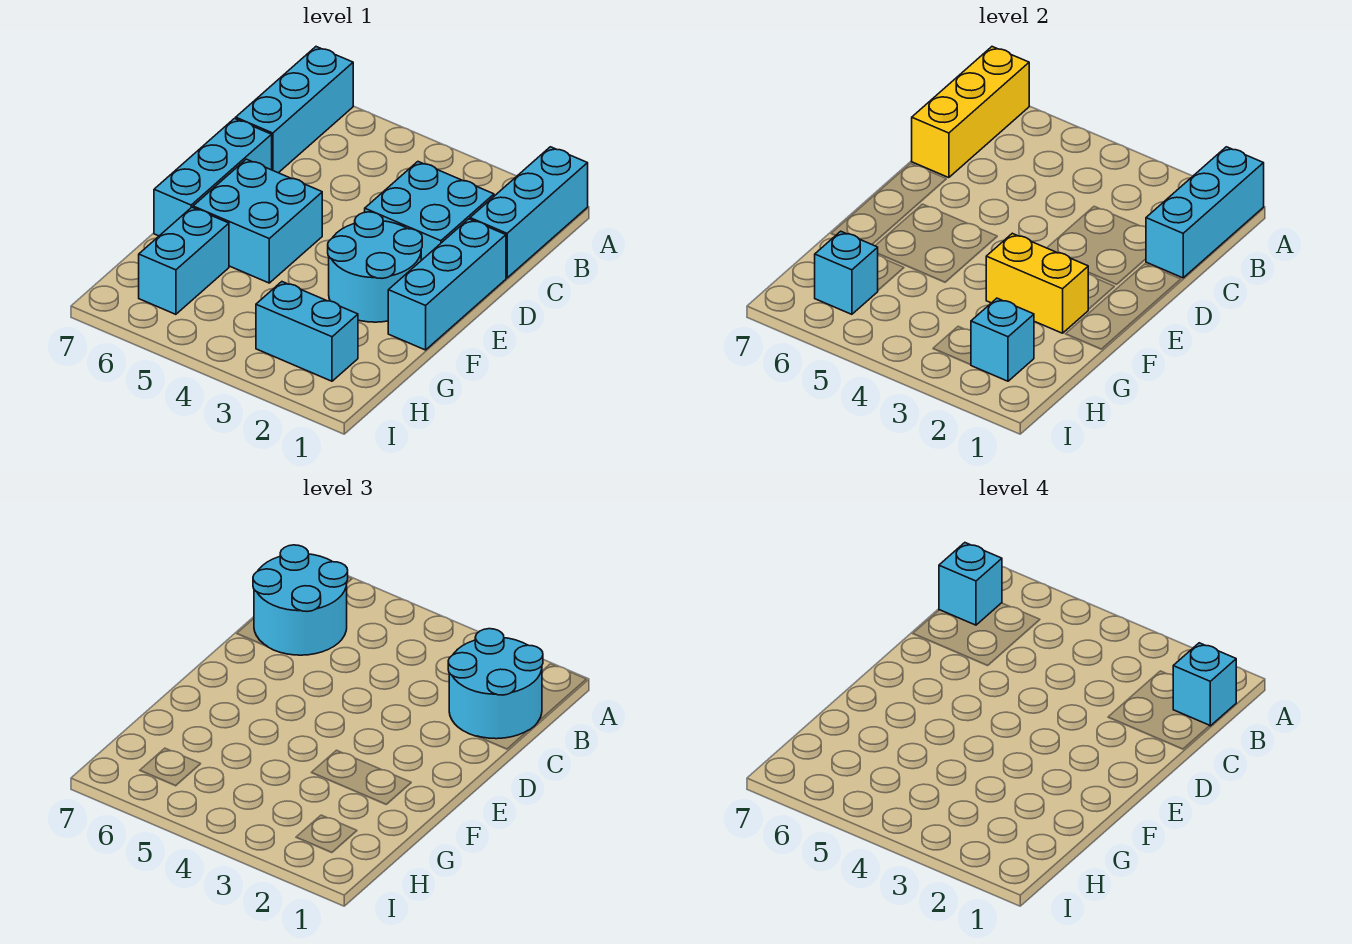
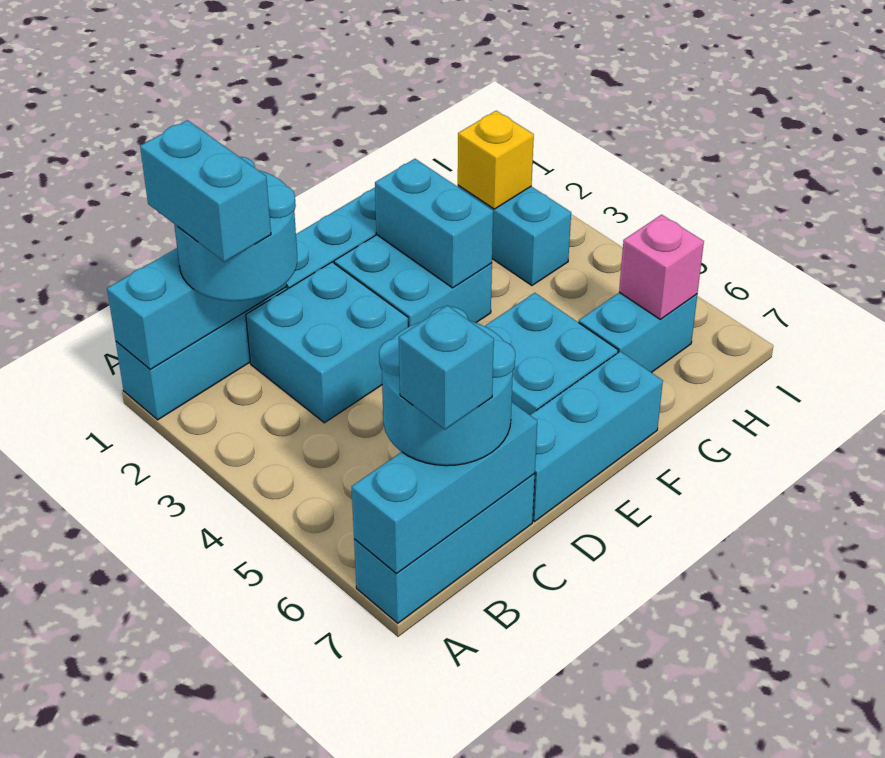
yellow brick A7:C7 level 2 -> cyan brick A7:C7 level 2
cyan brick B1 level 4 -> cyan brick B1:B2 level 4
cyan round brick E2:F3 level 1 -> cyan brick E2:F3 level 1
yellow brick F2:F3 level 2 -> cyan brick F2:F3 level 2
cyan brick H2 level 2 -> yellow brick H2 level 2
cyan brick H6 level 2 -> pink brick H6 level 2

